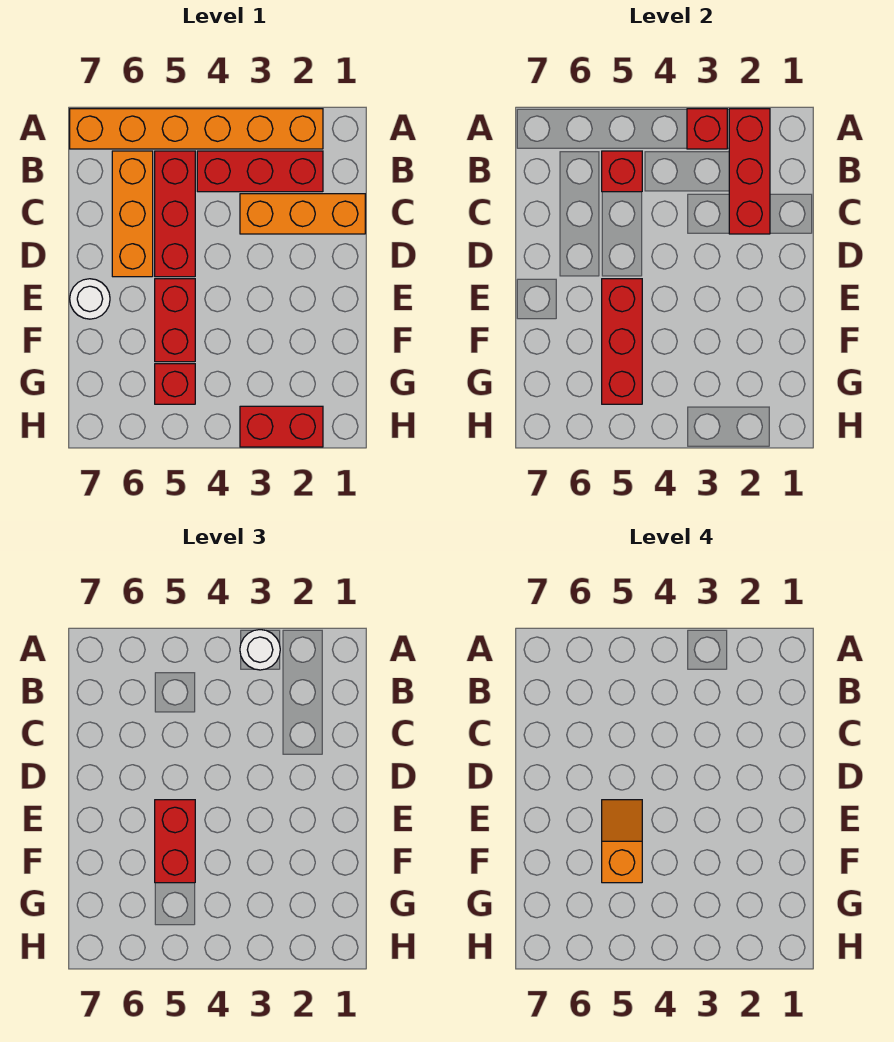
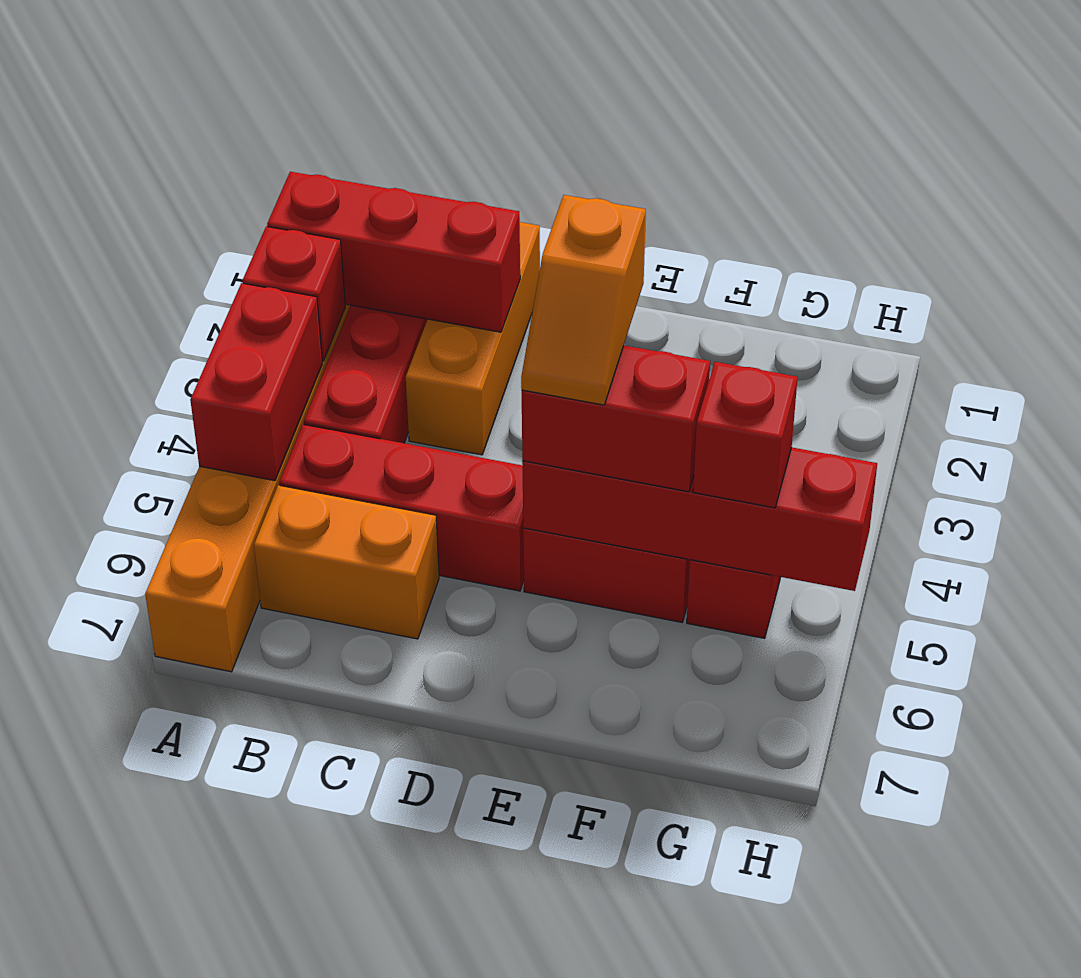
white round brick A3 level 3 -> none
red brick B5 level 2 -> red brick G5 level 3
orange brick B6:D6 level 1 -> orange brick B6:C6 level 1
red brick E5:G5 level 2 -> red brick E5:H5 level 2
orange slope E5:F5 level 4 top F -> orange slope E4:E5 level 4 top 4
white round brick E7 level 1 -> none
red brick H2:H3 level 1 -> red brick A4:A5 level 2

